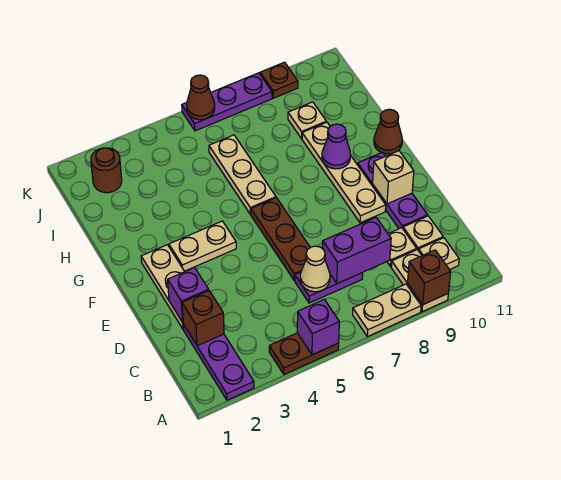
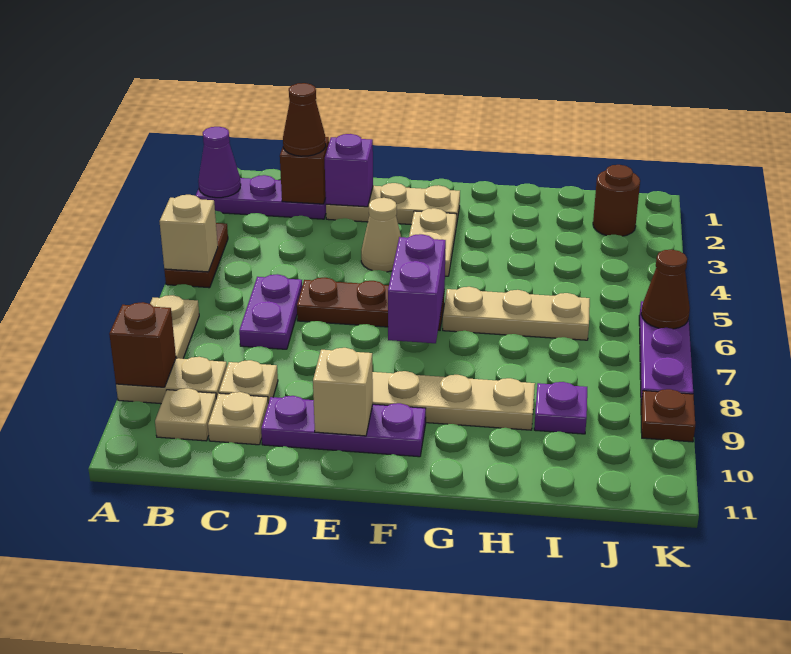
purple brick A5 level 2 -> tan brick A5 level 2
tan cone C6 level 2 -> tan cone E4 level 1
purple brick C7:C8 level 2 -> purple brick F6:F7 level 2
purple cone G9 level 2 -> purple cone A2 level 2
brown cone G11 level 1 -> brown cone C2 level 3
tan plate I9 level 1 -> purple plate I9 level 1

